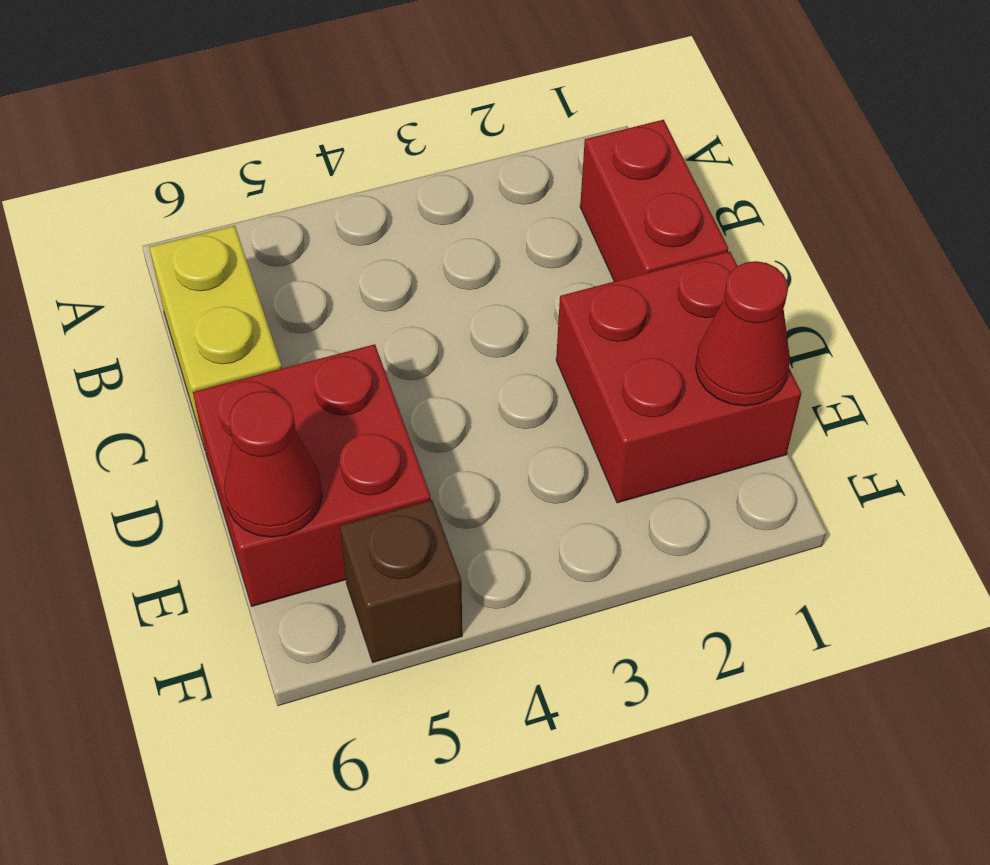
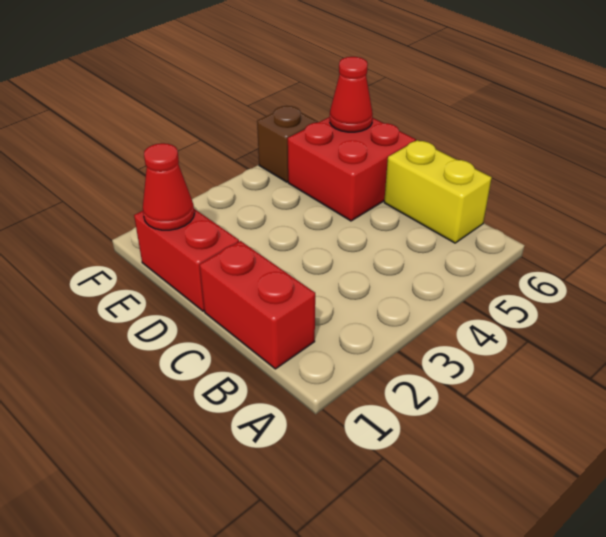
red brick D1:E2 level 1 -> red brick D1:E1 level 1

